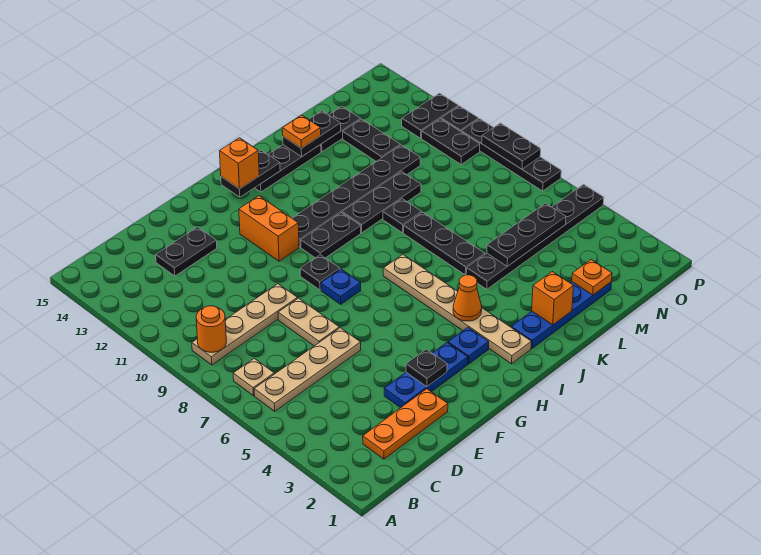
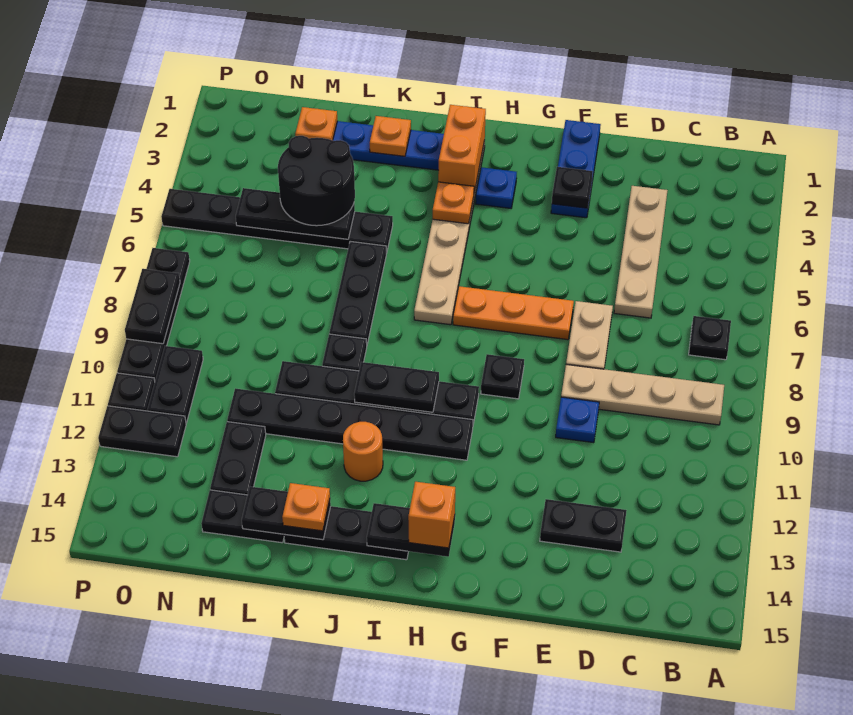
tan plate B6:E6 level 1 -> tan plate D3:D6 level 1
tan plate B7 level 1 -> black plate B7 level 1
orange round brick B9 level 2 -> orange round brick J12 level 1
orange plate C2:E2 level 1 -> orange plate F7:H7 level 1
blue plate E3:G3 level 1 -> blue plate F1:F3 level 1
blue plate G8 level 1 -> blue plate E10 level 1
orange brick G11:G12 level 1 -> orange brick I2:I3 level 2
orange cone I4 level 2 -> orange plate I4 level 2
none -> black plate I10:J10 level 2
orange brick K2 level 2 -> orange plate K2 level 2
none -> black round brick L4:M5 level 3

